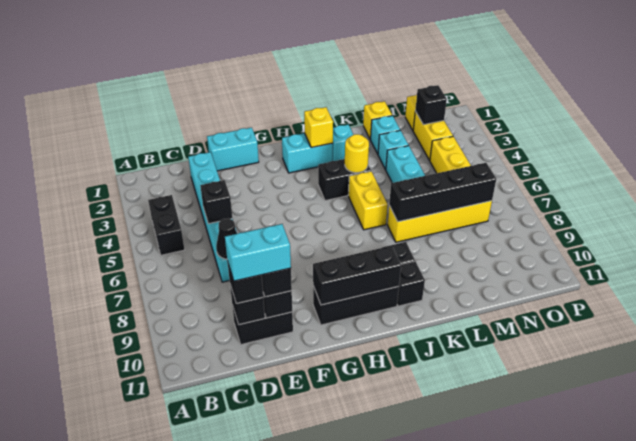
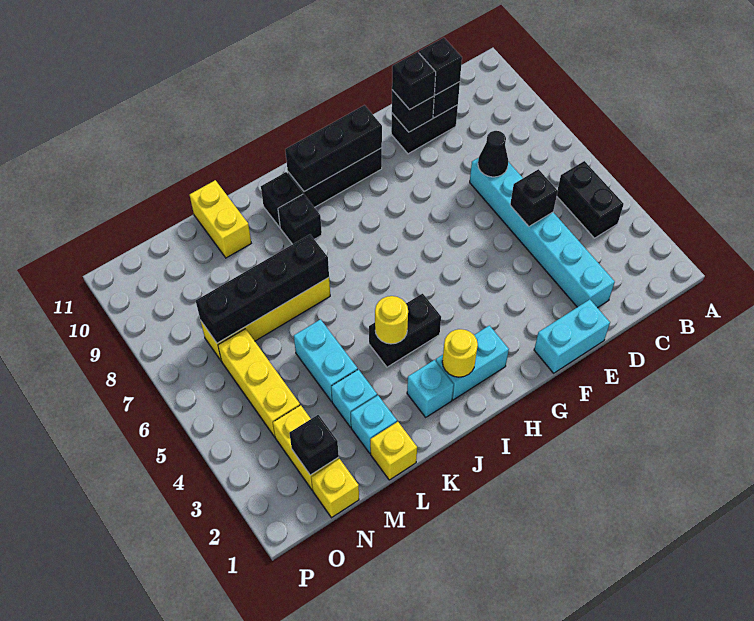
cyan brick D10:E10 level 4 -> none
yellow brick I2 level 2 -> yellow round brick I2 level 2
yellow brick J5:J6 level 1 -> yellow brick L10:L11 level 1

